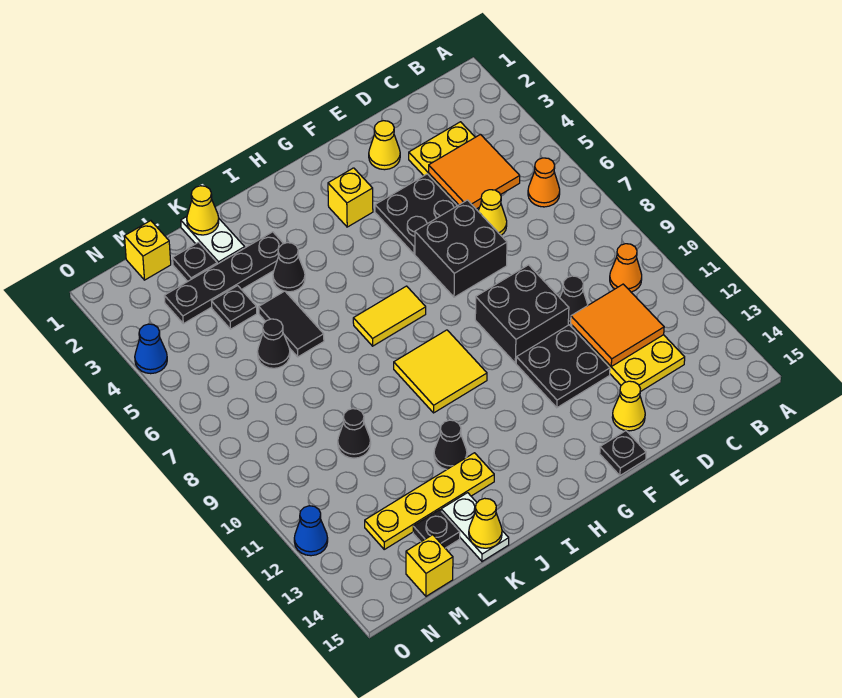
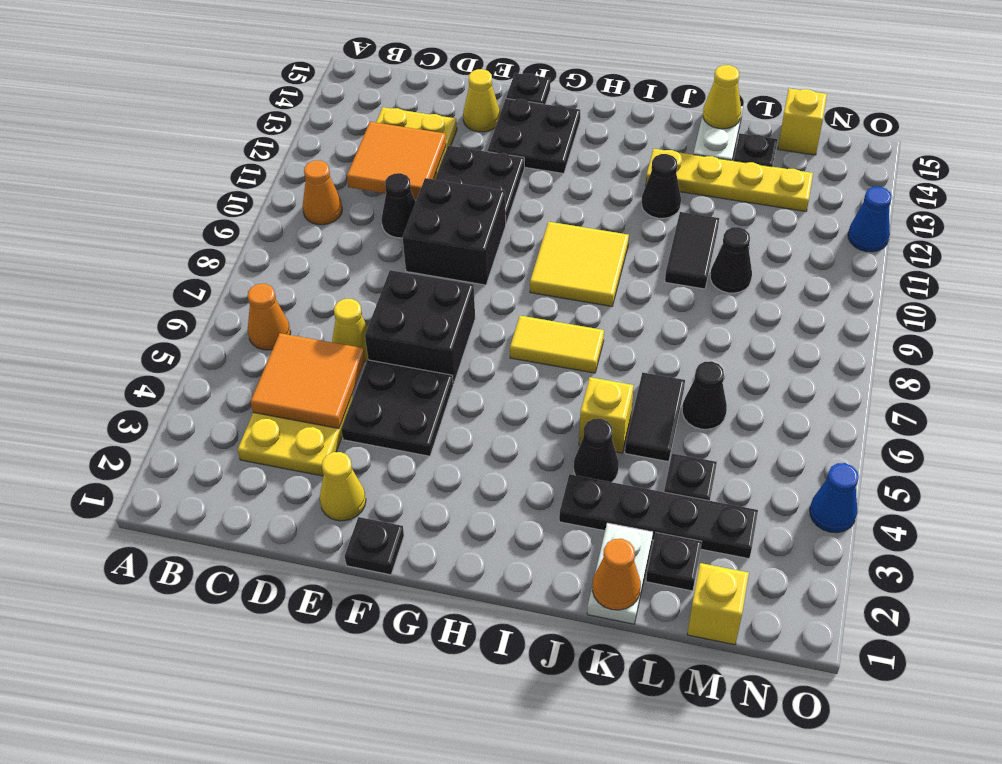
none -> black plate F1 level 1
none -> black plate F13:G14 level 1
yellow brick G3 level 1 -> yellow brick J5 level 1
yellow cone K1 level 2 -> orange cone K1 level 2
none -> black tile K10:K11 level 1

